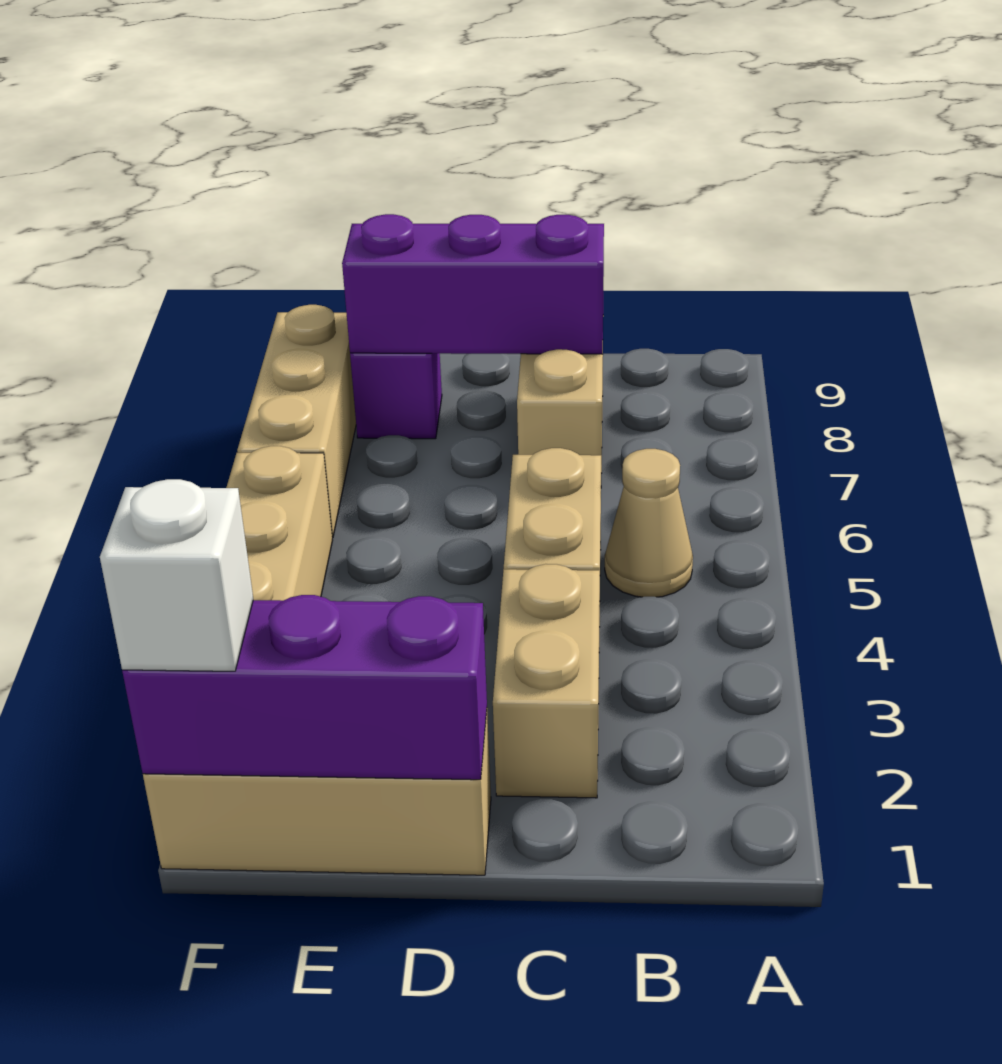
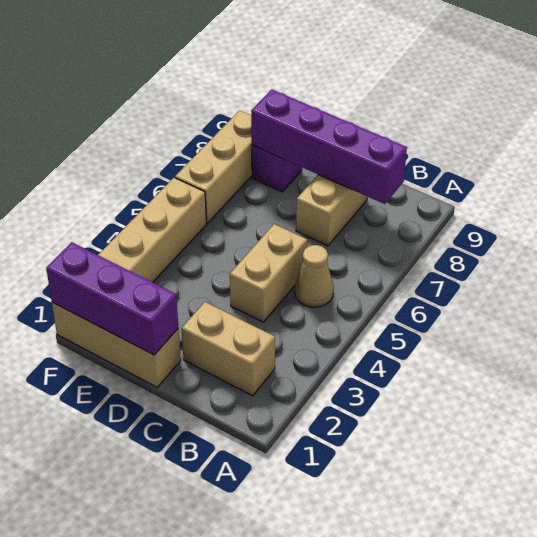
tan brick C2:C3 level 1 -> tan brick B2:C2 level 1
purple brick C8:E8 level 2 -> purple brick B8:E8 level 2
white brick F1 level 3 -> none

